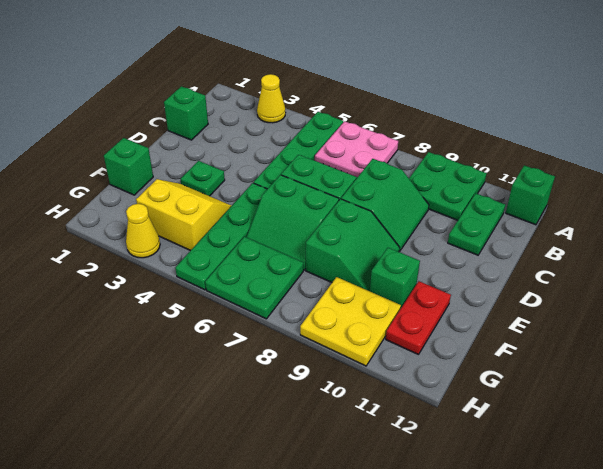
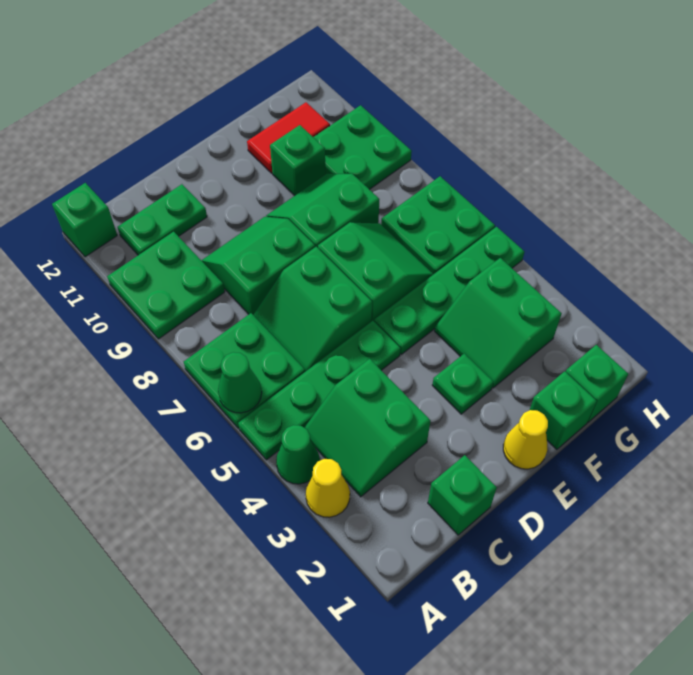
none -> green cone A4 level 1
pink plate A6:B7 level 1 -> green plate A6:B7 level 1
none -> green cone A6 level 2
none -> green slope B3:C4 level 1 top C
yellow slope F3:G4 level 1 top G -> green slope F3:G4 level 1 top G
red plate F11:G11 level 1 -> red tile F11:G11 level 1
none -> green brick G1 level 1
yellow plate G9:H10 level 1 -> green plate G9:H10 level 1
yellow cone H3 level 1 -> yellow cone E1 level 1

